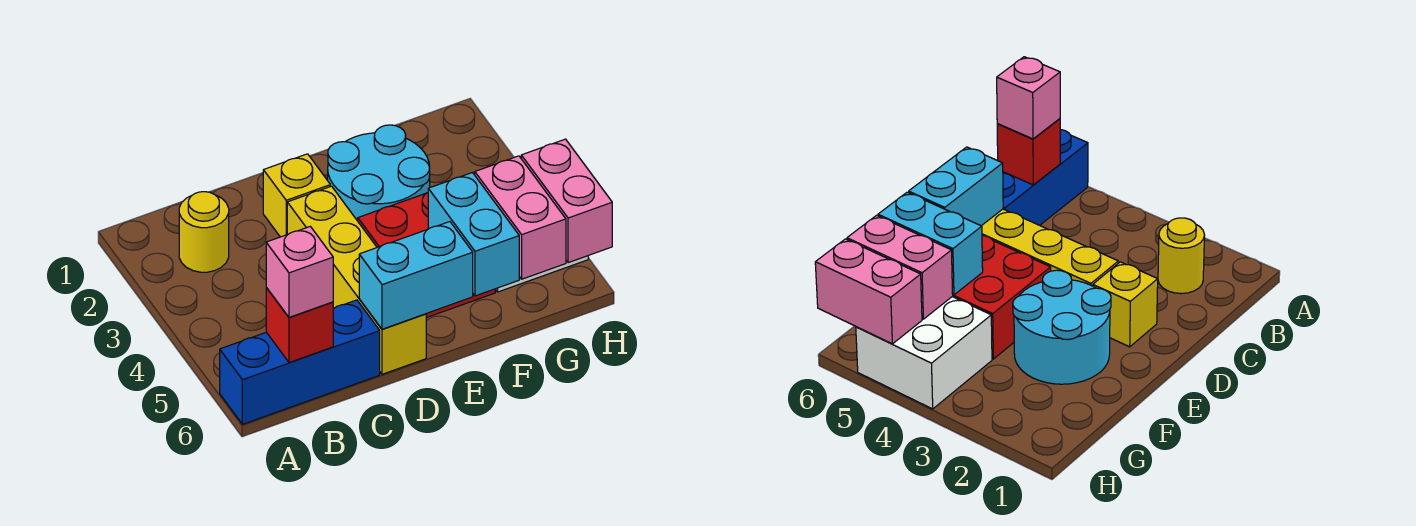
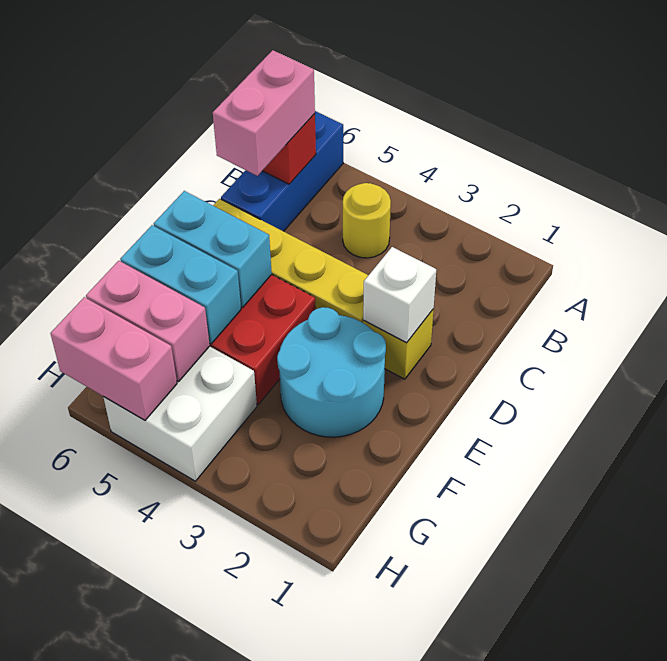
yellow round brick B2 level 1 -> yellow round brick B4 level 1
pink brick B6 level 3 -> pink brick B6:C6 level 3
none -> white brick D2 level 2
cyan brick D6:E6 level 2 -> cyan brick E5:E6 level 2

